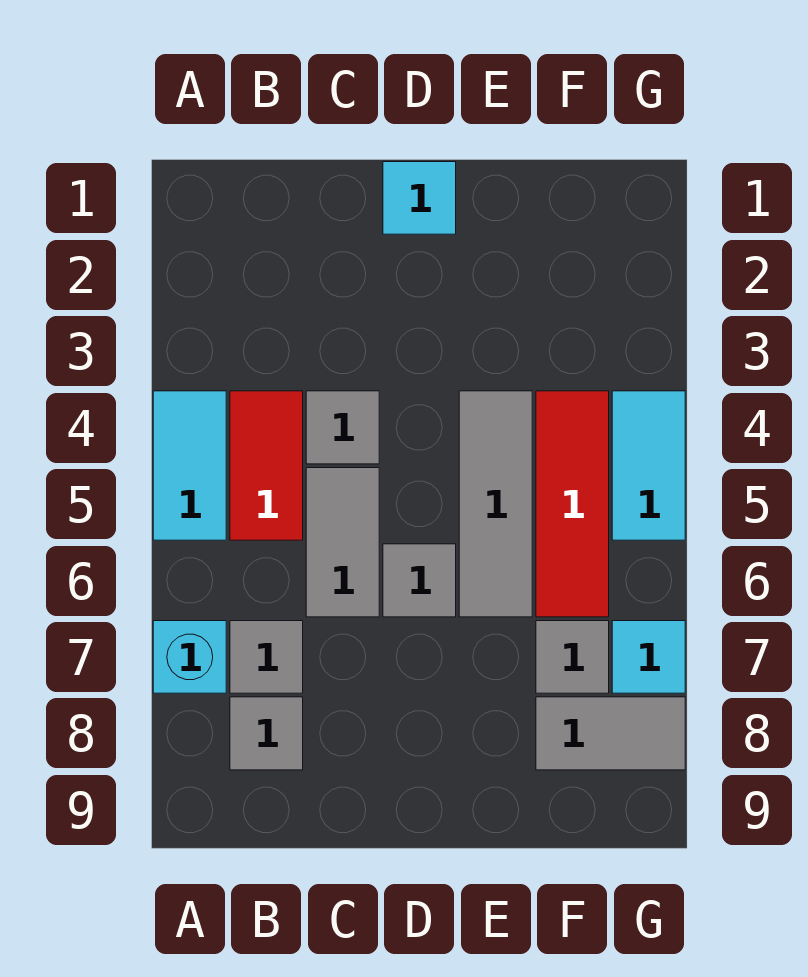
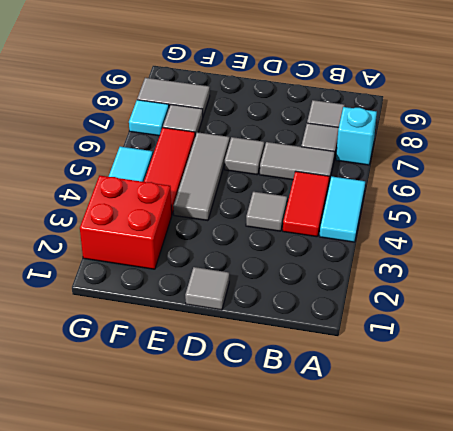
grey tile C5:C6 level 1 -> grey tile B6:C6 level 1
cyan tile D1 level 1 -> grey tile D1 level 1
none -> red brick F2:G3 level 1

